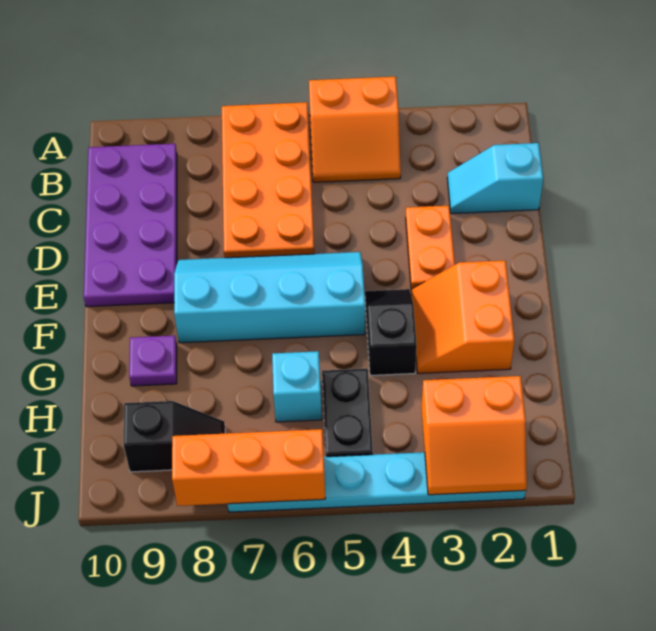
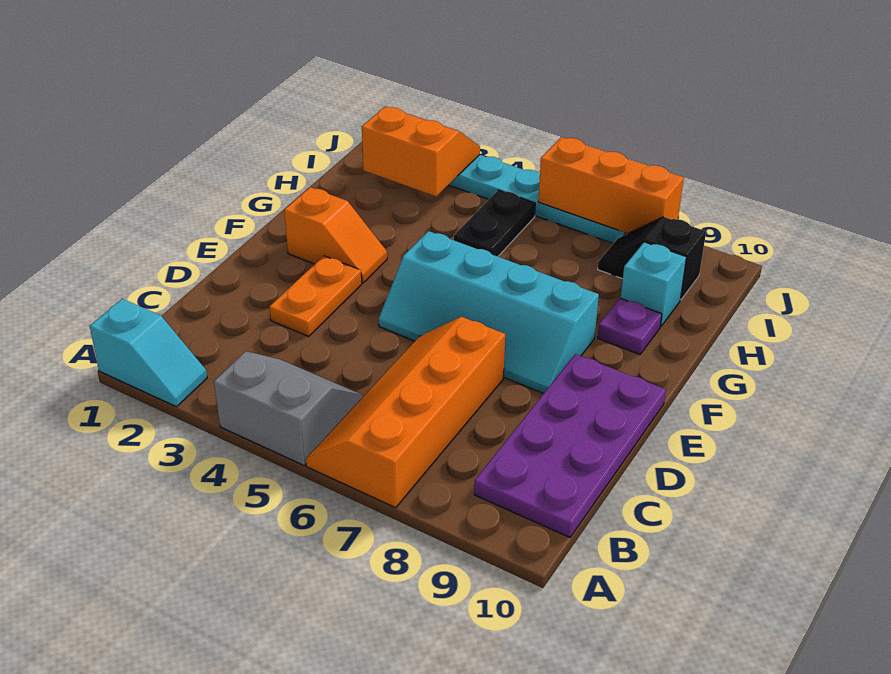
orange slope A4:B5 level 1 top A -> grey slope A4:B5 level 1 top A
orange plate A6:D7 level 1 -> orange slope A6:D7 level 1 top 7
cyan slope C1:C2 level 1 top 1 -> cyan slope A1:A2 level 1 top 1
orange slope F2:G3 level 1 top 2 -> orange slope F2:F3 level 1 top 2
black slope F4:G4 level 1 top G -> none
cyan brick H6 level 1 -> cyan brick H9 level 1

